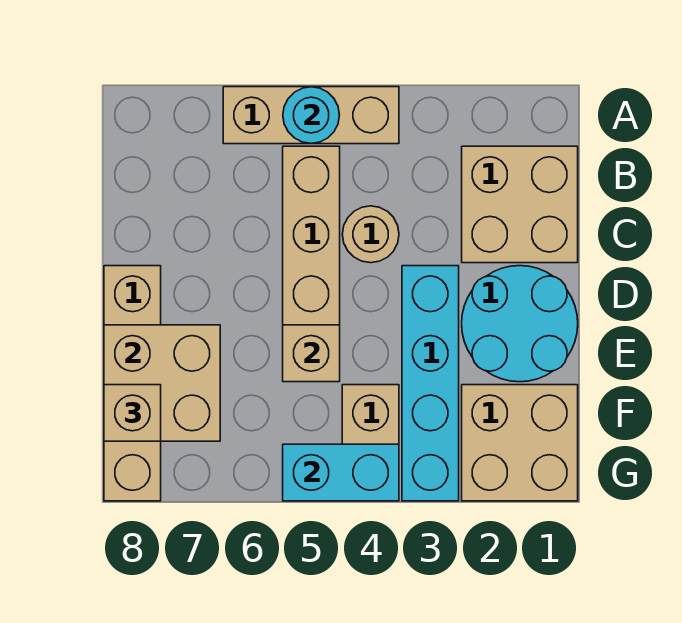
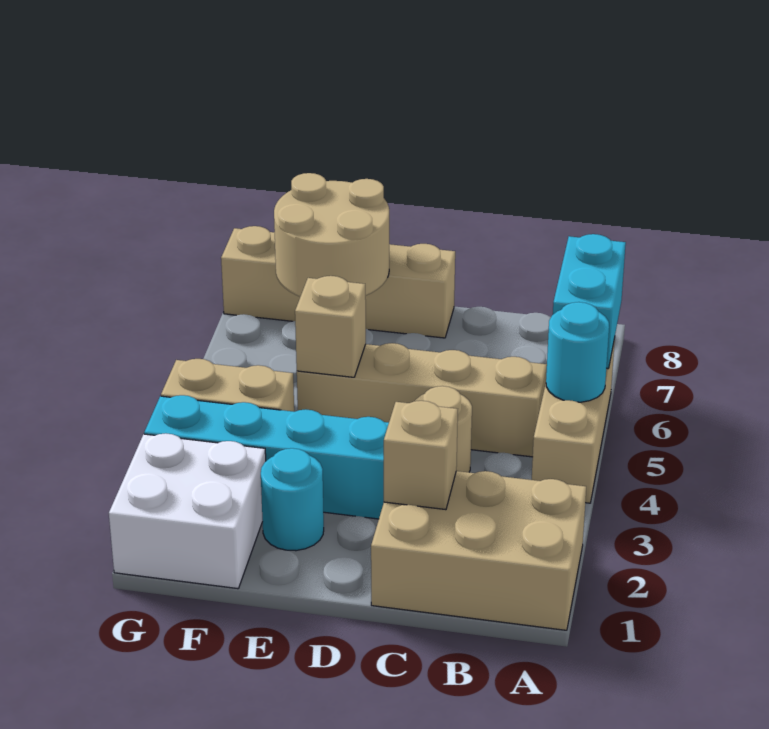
tan brick B1:C2 level 1 -> tan brick A1:C2 level 1
cyan round brick D1:E2 level 1 -> cyan round brick E2 level 1
tan brick E7:F8 level 2 -> tan round brick E7:F8 level 2
tan brick F1:G2 level 1 -> white brick F1:G2 level 1
tan brick F8 level 3 -> tan brick C2 level 2
cyan brick G4:G5 level 2 -> cyan brick A6:A7 level 2

